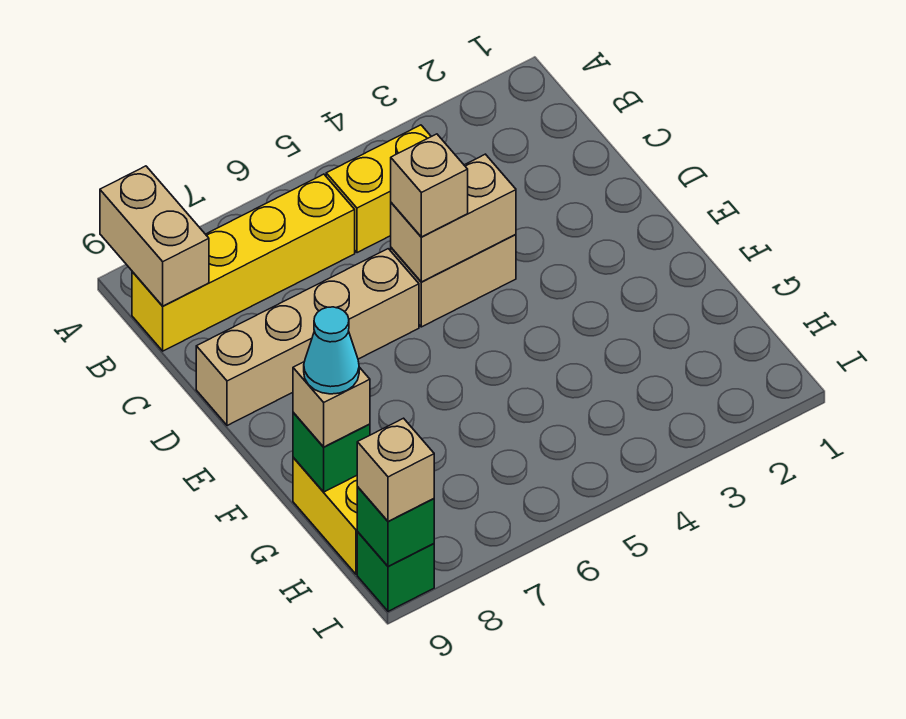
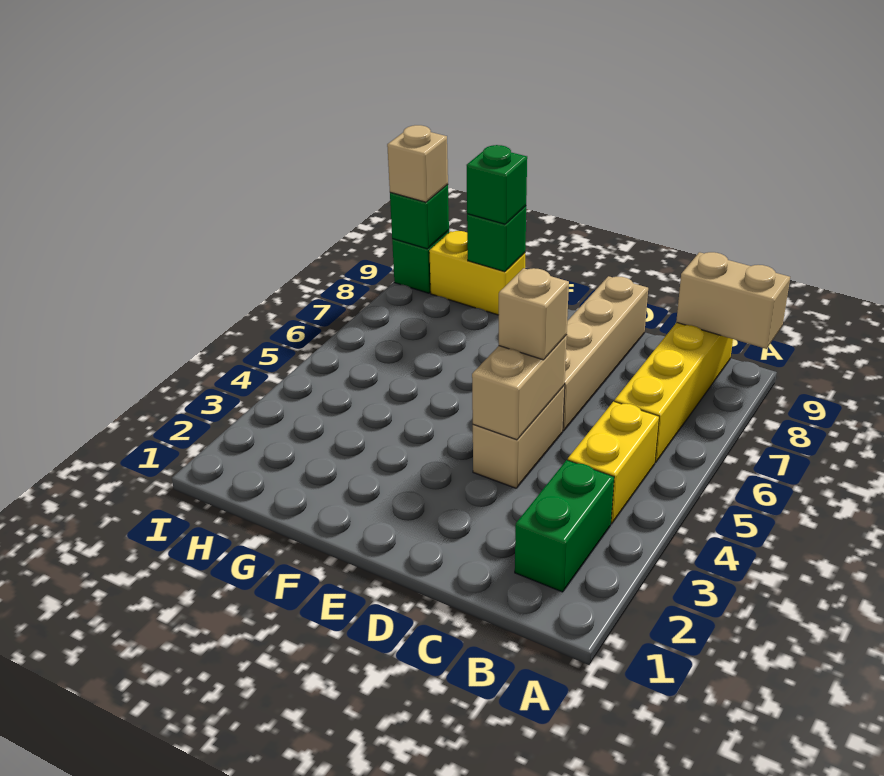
none -> green brick B2:B3 level 1
tan brick G9 level 3 -> green brick G9 level 3
cyan cone G9 level 4 -> none

